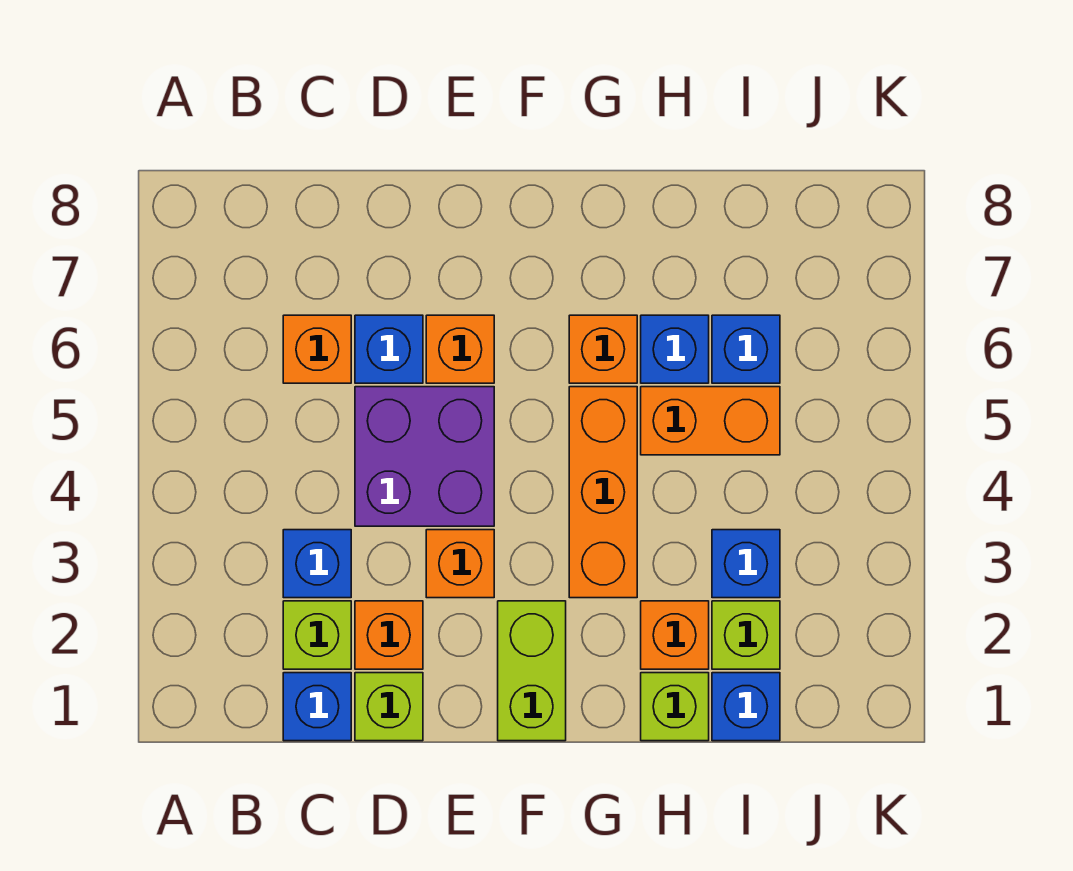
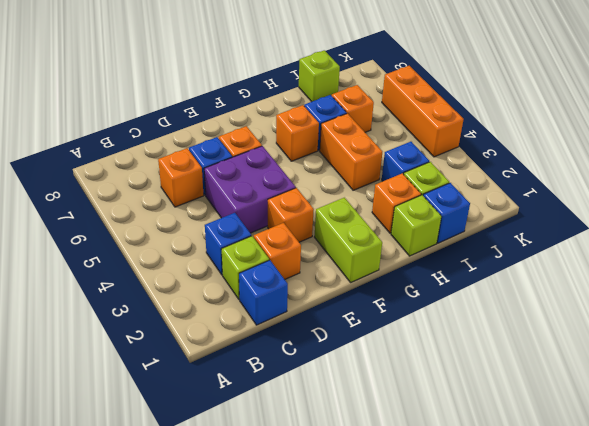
lime brick D1 level 1 -> lime brick I8 level 1
orange brick G3:G5 level 1 -> orange brick K4:K6 level 1
orange brick H5:I5 level 1 -> orange brick H4:H5 level 1
blue brick I6 level 1 -> orange brick I6 level 1

